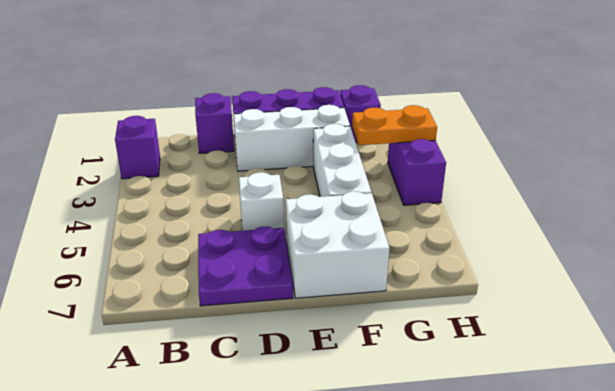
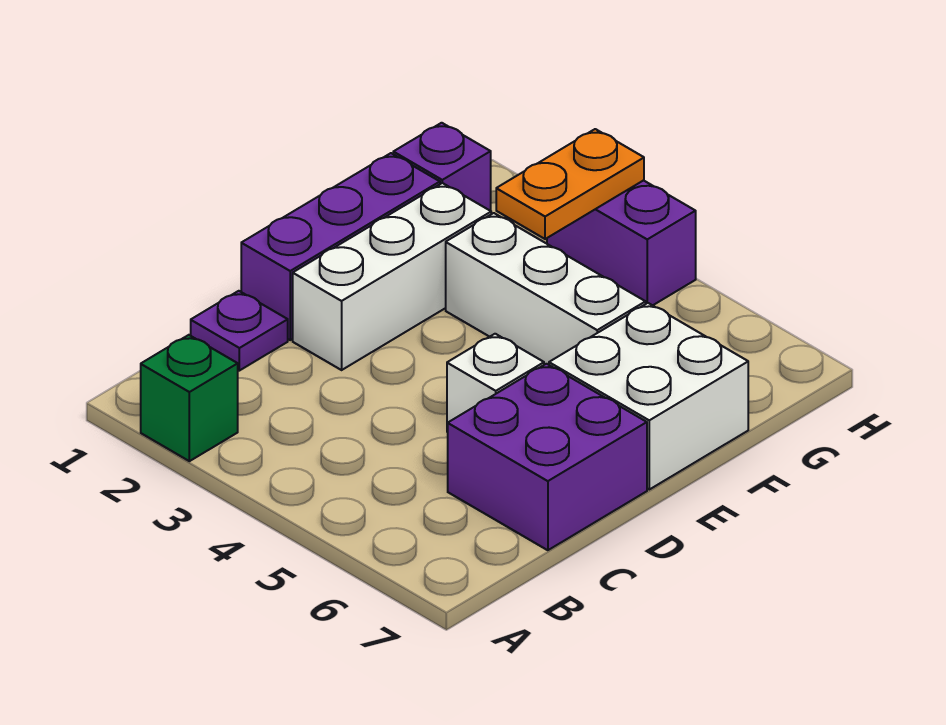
purple brick A2 level 1 -> green brick A2 level 1
purple brick C1 level 1 -> purple plate C1 level 1
purple plate C6:D7 level 1 -> purple brick C6:D7 level 1

